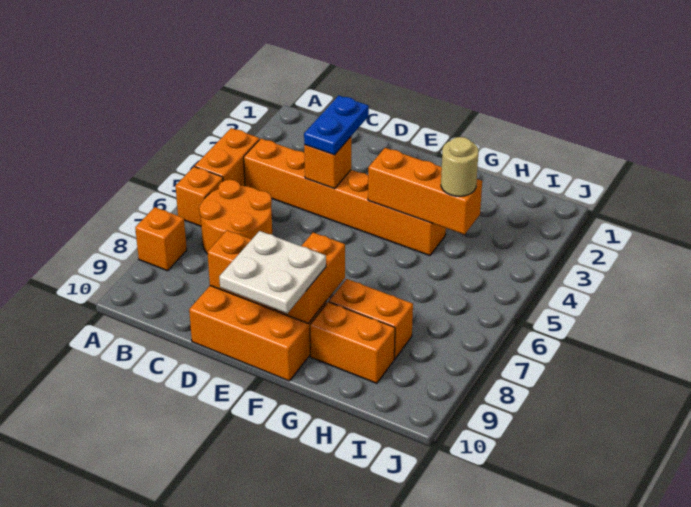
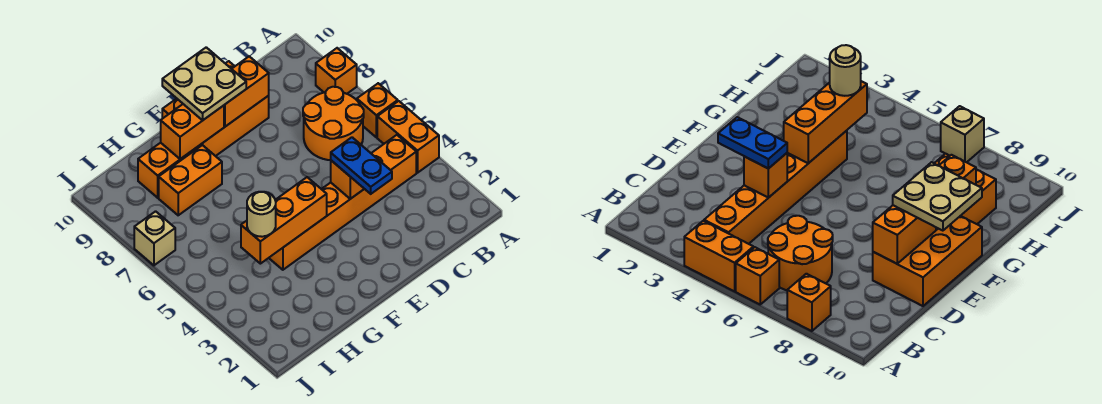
white plate E9:F10 level 3 -> tan plate E9:F10 level 3
orange brick F8:F9 level 2 -> orange brick F9:G9 level 2
none -> tan brick J7 level 1

